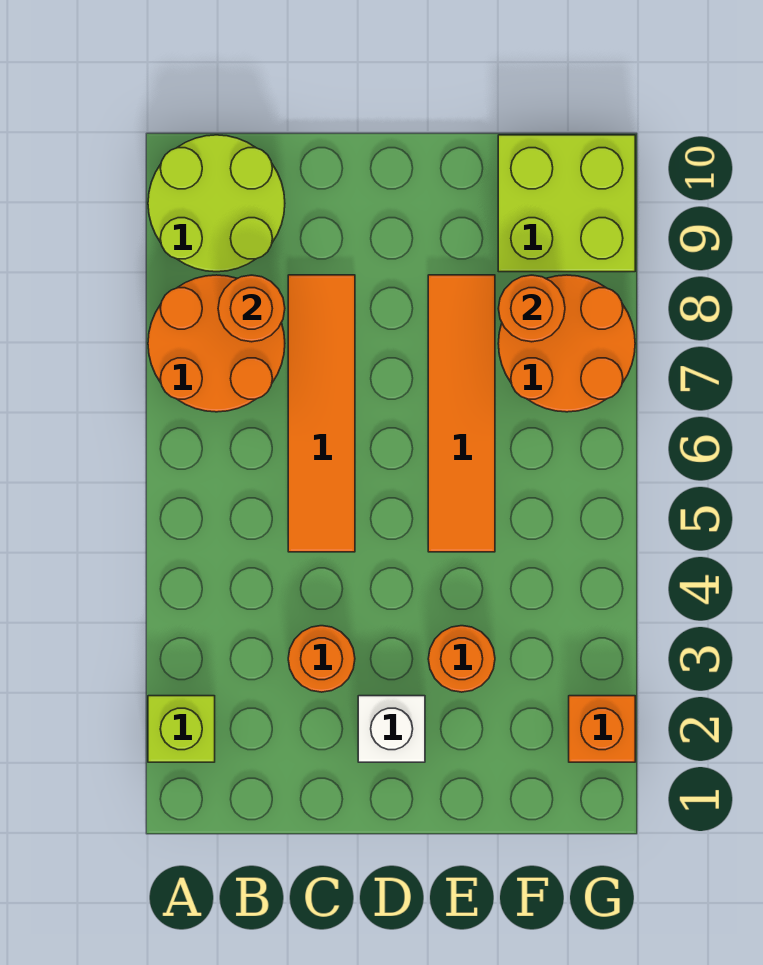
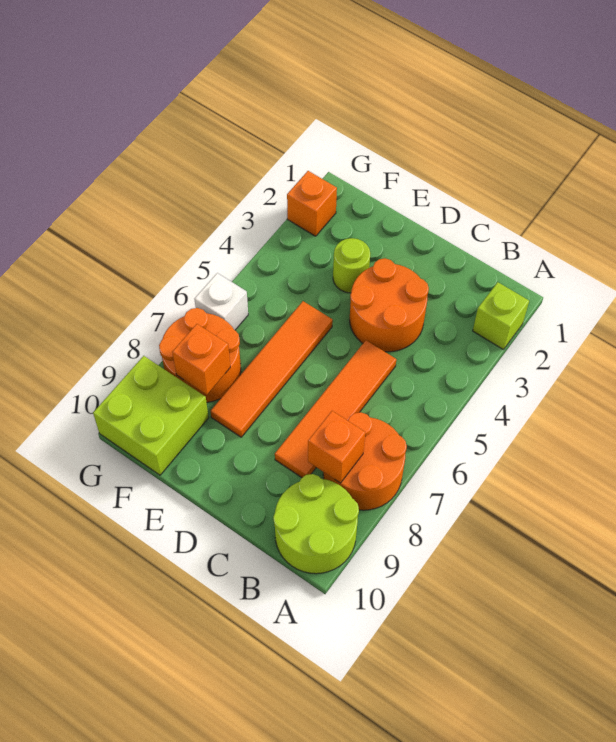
orange round brick B8 level 2 -> orange brick B8 level 2
orange round brick C3 level 1 -> orange round brick C3:D4 level 1
white brick D2 level 1 -> white brick G6 level 1
orange round brick E3 level 1 -> lime round brick E3 level 1
orange round brick F8 level 2 -> orange brick F8 level 2

